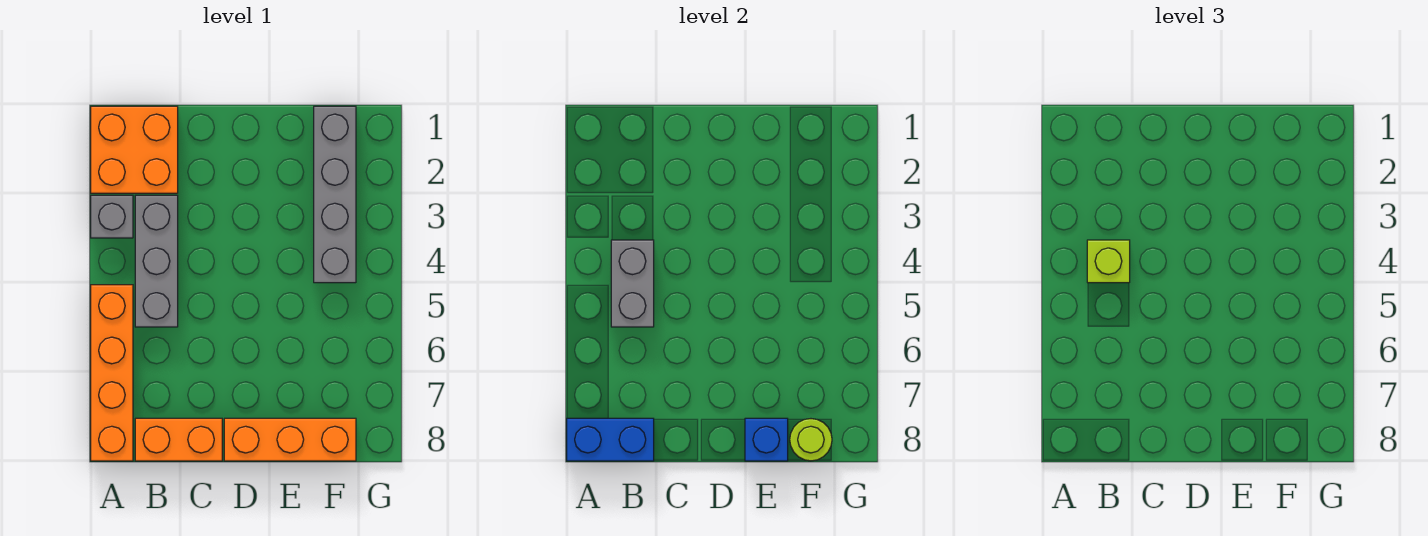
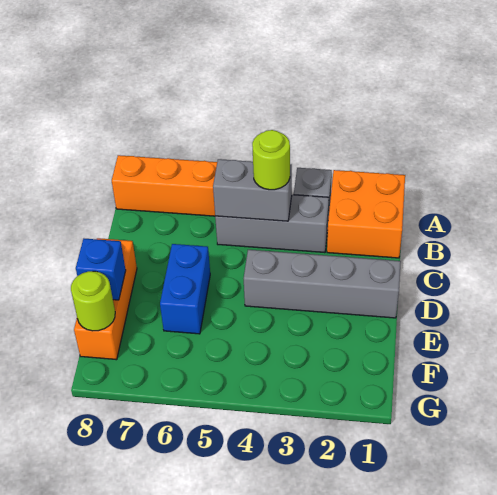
blue brick A8:B8 level 2 -> blue brick D6:E6 level 1
lime brick B4 level 3 -> lime round brick B4 level 3
orange brick B8:C8 level 1 -> none
grey brick F1:F4 level 1 -> grey brick D1:D4 level 1

